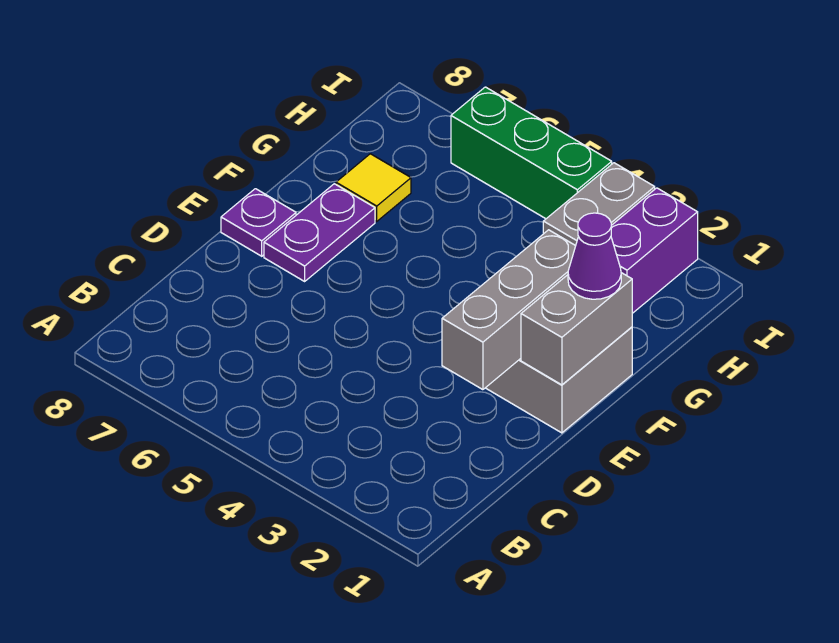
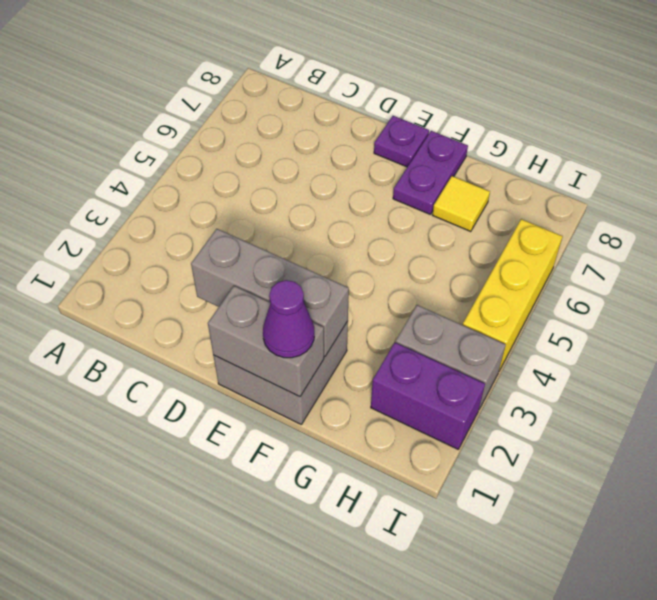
purple plate E7:F7 level 1 -> purple plate F7:F8 level 1
green brick I4:I6 level 1 -> yellow brick I4:I6 level 1

